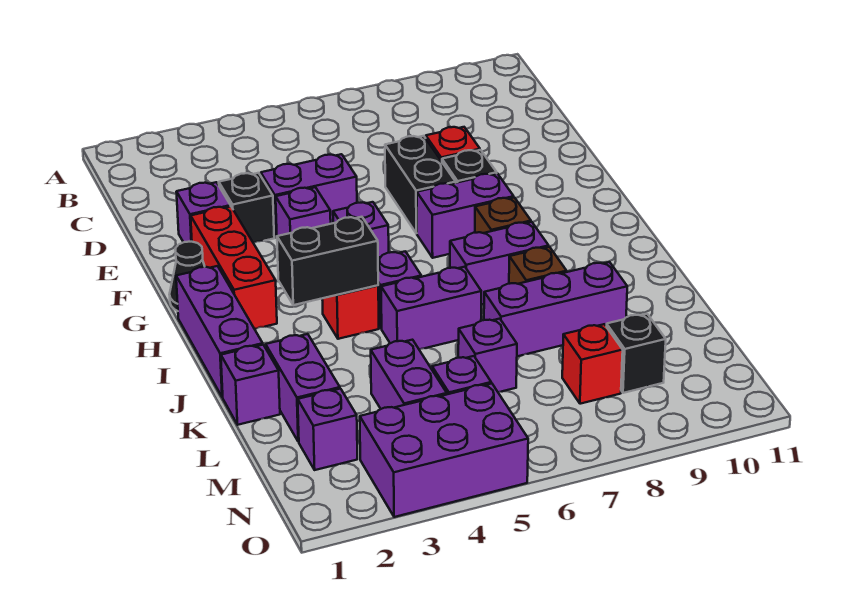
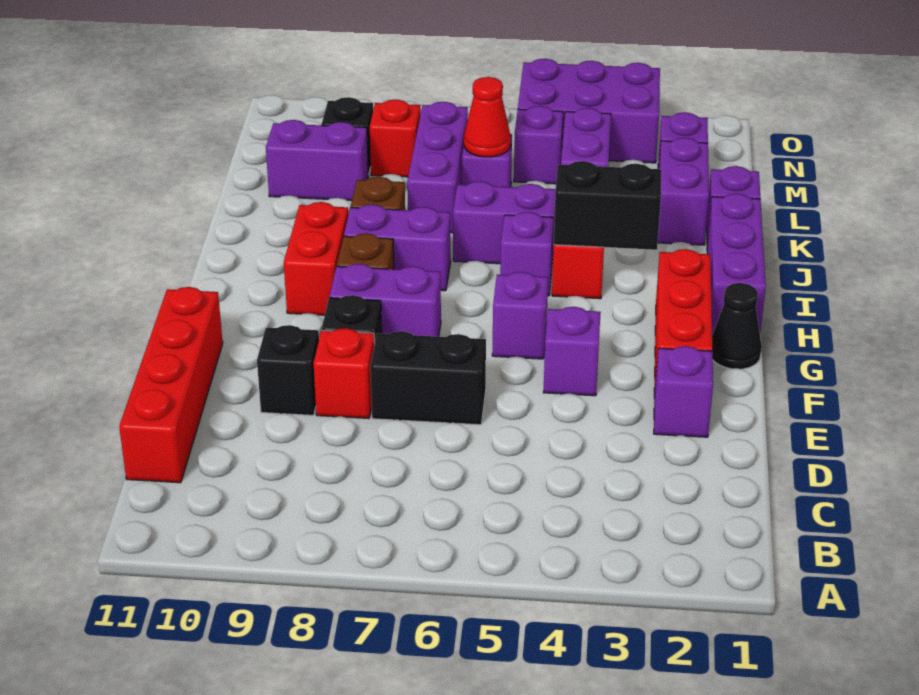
none -> red brick C11:F11 level 1
black brick E3 level 1 -> black brick E9 level 1
purple brick E4:E5 level 1 -> purple brick L9:L10 level 1
black brick E7:F7 level 1 -> black brick E6:E7 level 1
none -> red brick H9:I9 level 1
purple brick K7:K9 level 1 -> purple brick K7:M7 level 1
none -> red cone L6 level 2

